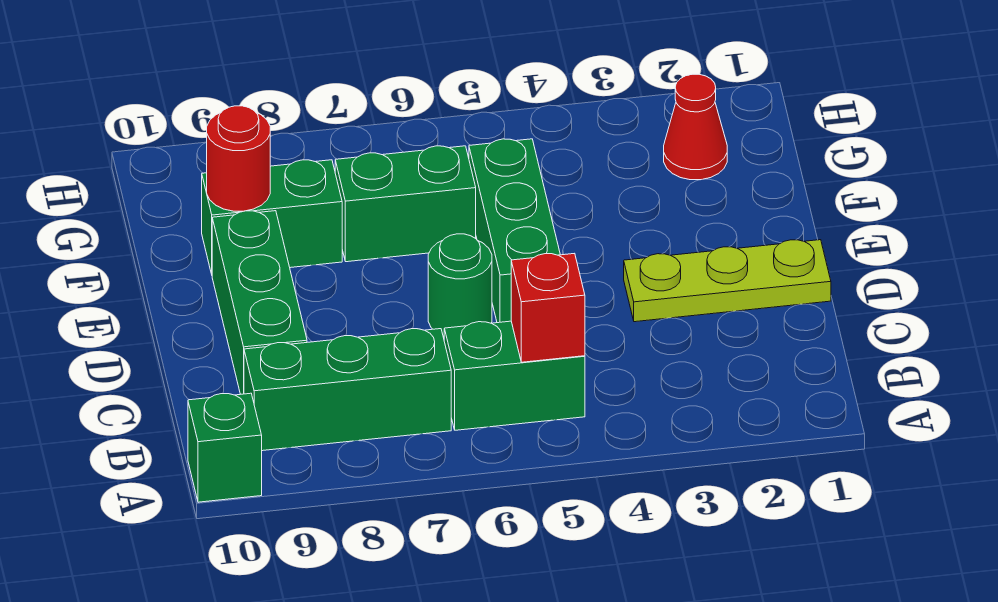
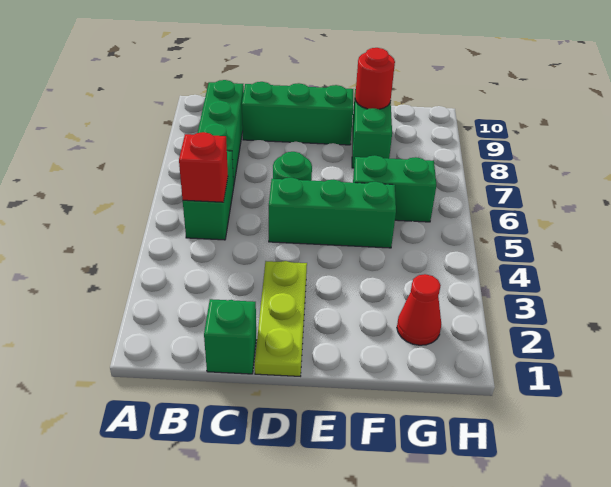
green brick A10 level 1 -> green brick C1 level 1
green brick F6:F7 level 1 -> green brick F6:G6 level 1

